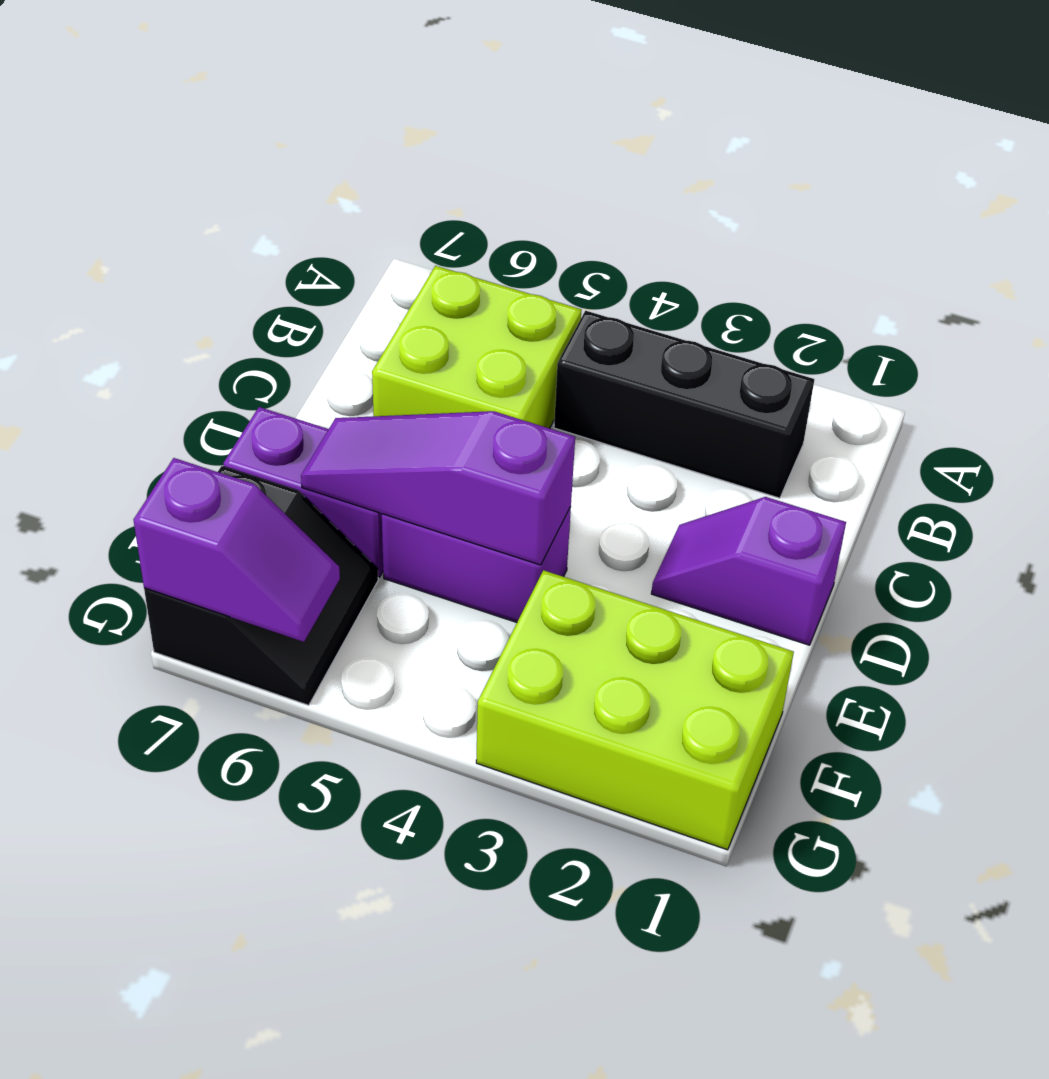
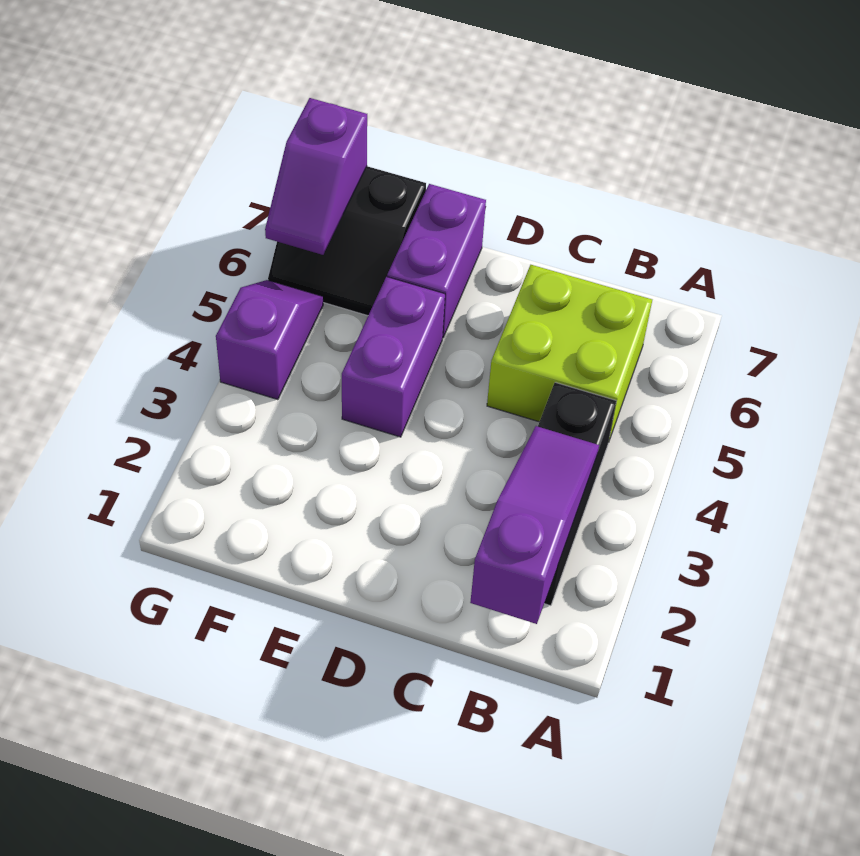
purple slope D1:D2 level 1 top 1 -> purple slope G4:G5 level 1 top 4
purple slope E4:E6 level 2 top 4 -> purple slope B1:B3 level 2 top 1
lime brick F1:G3 level 1 -> none

